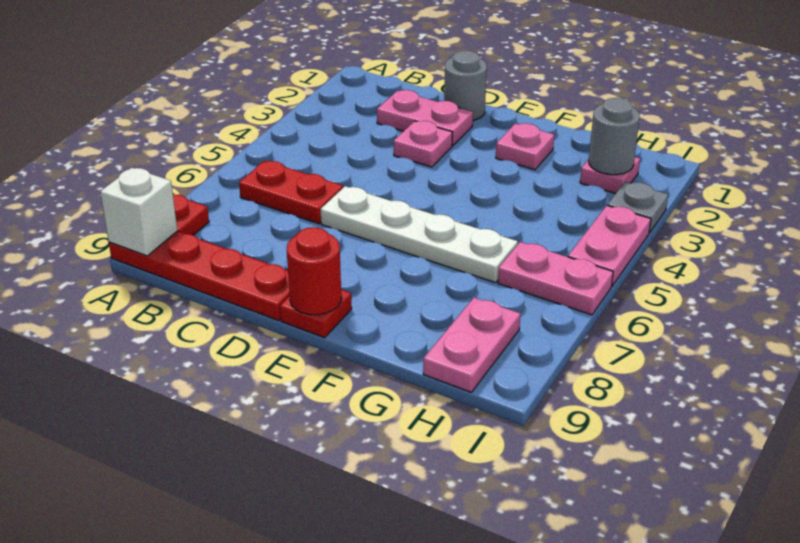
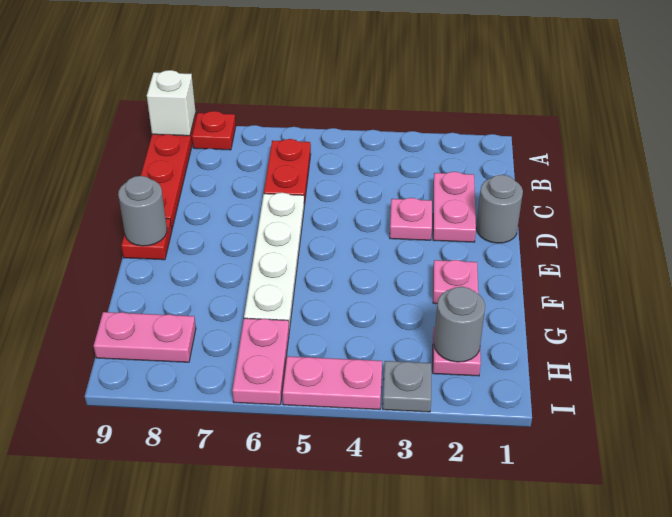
red round brick E9 level 2 -> grey round brick E9 level 2

